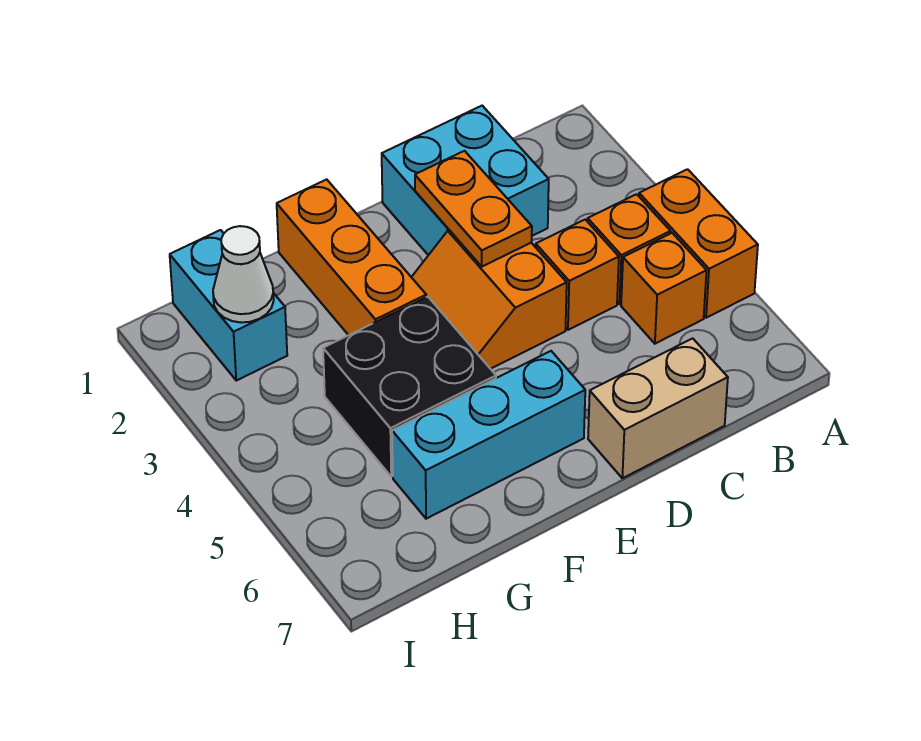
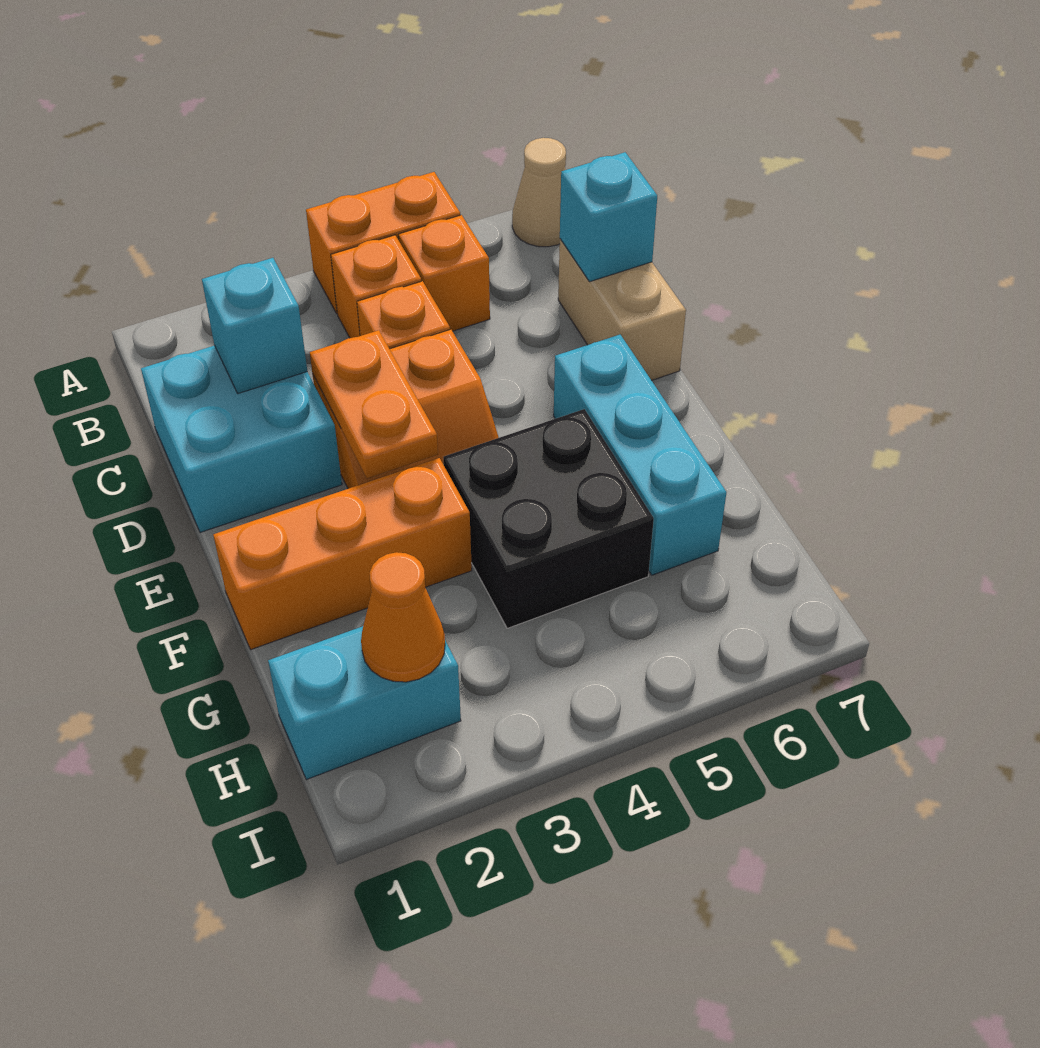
none -> tan cone A7 level 1
none -> cyan brick C2 level 2
none -> cyan brick C7 level 2
orange plate D2:D3 level 2 -> orange plate D3:E3 level 2
white cone H2 level 2 -> orange cone H2 level 2

